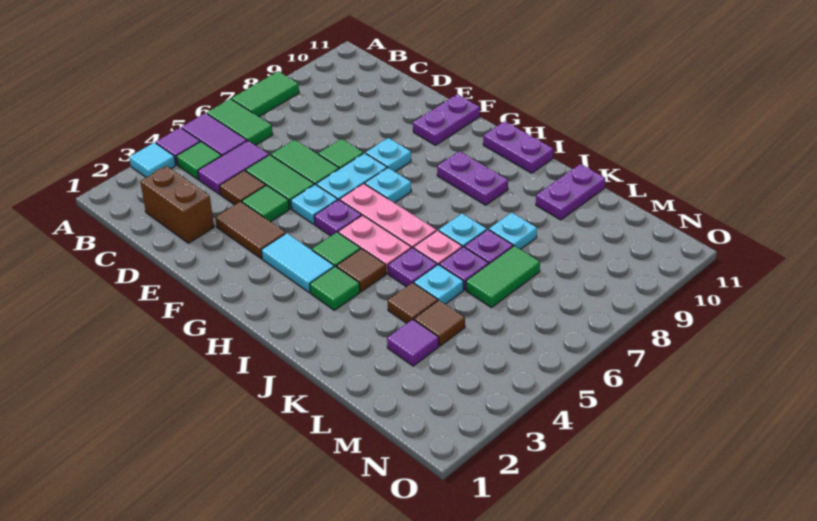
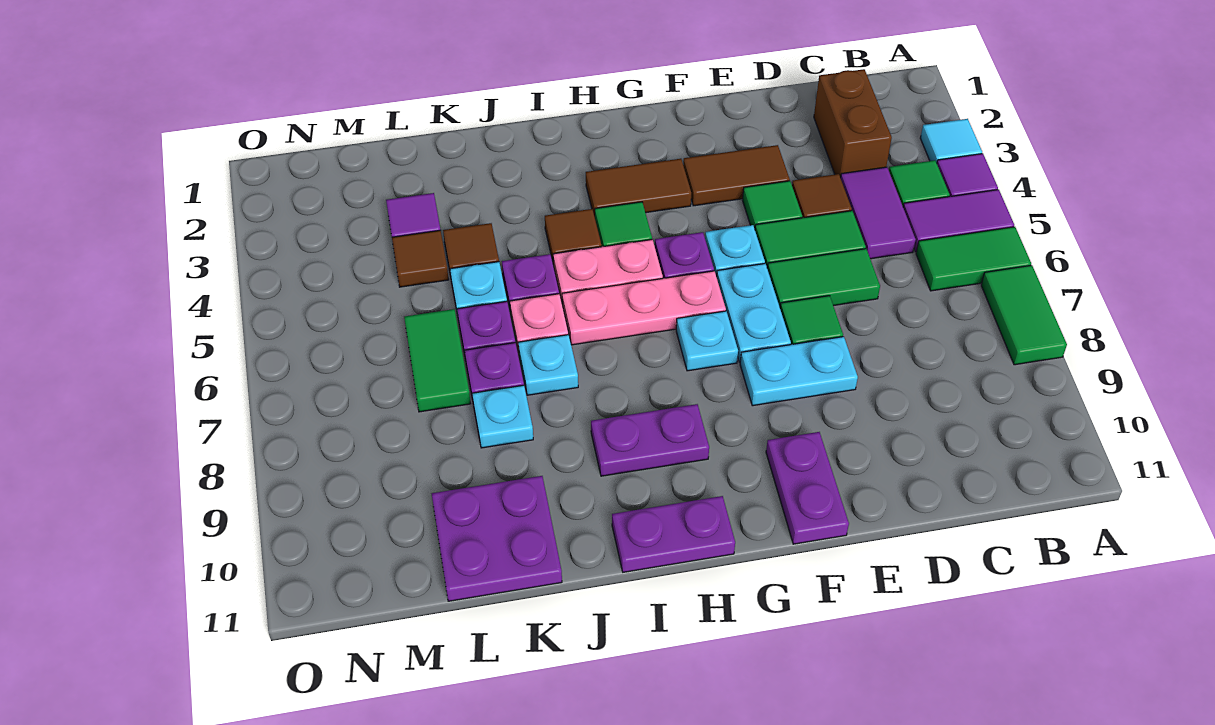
brown brick C2:D2 level 1 -> brown brick C2:C3 level 1
cyan plate F8 level 1 -> cyan plate E8:F8 level 1
cyan tile G3:H3 level 1 -> brown tile G3:H3 level 1
green tile I3 level 1 -> none
purple plate K10:K11 level 1 -> purple plate K10:L11 level 1

